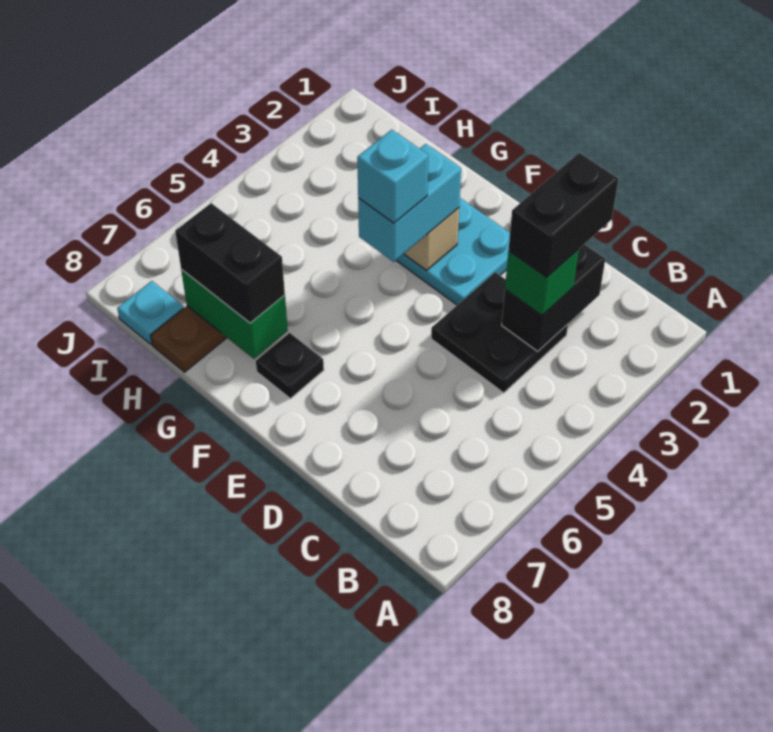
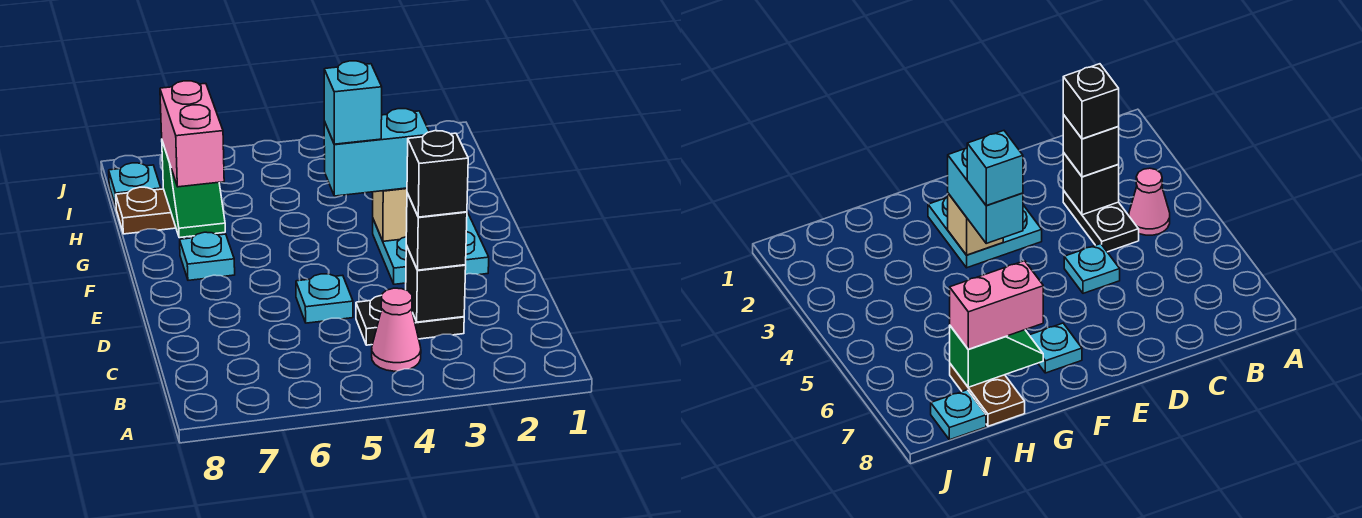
none -> pink cone B4 level 1
black brick C2:C3 level 2 -> black brick C3 level 2
black brick C2:C3 level 4 -> black brick C3 level 4
black plate C3:D4 level 1 -> black plate C3:C4 level 1
green brick C3 level 3 -> black brick C3 level 3
none -> cyan plate D5 level 1
black plate F7 level 1 -> cyan plate F7 level 1
green brick G7:H7 level 2 -> green slope G7:H7 level 2 top H
black brick G7:H7 level 3 -> pink brick G7:H7 level 3

